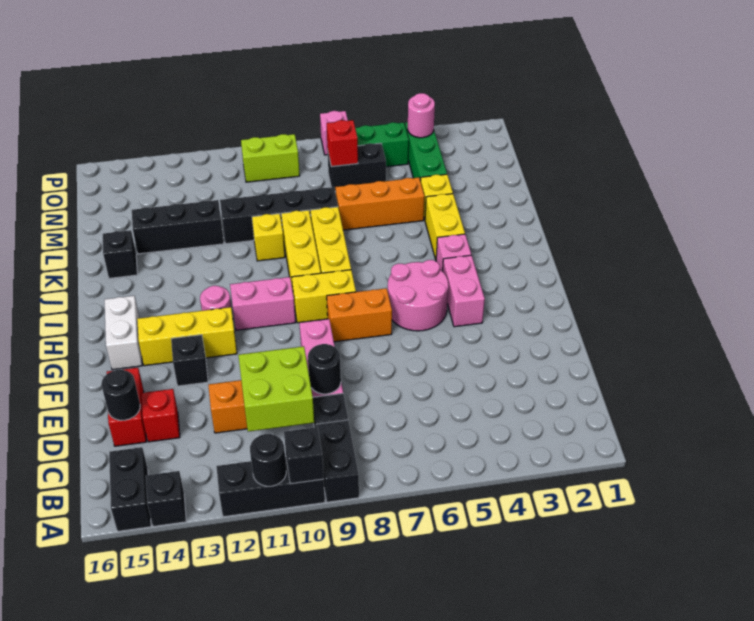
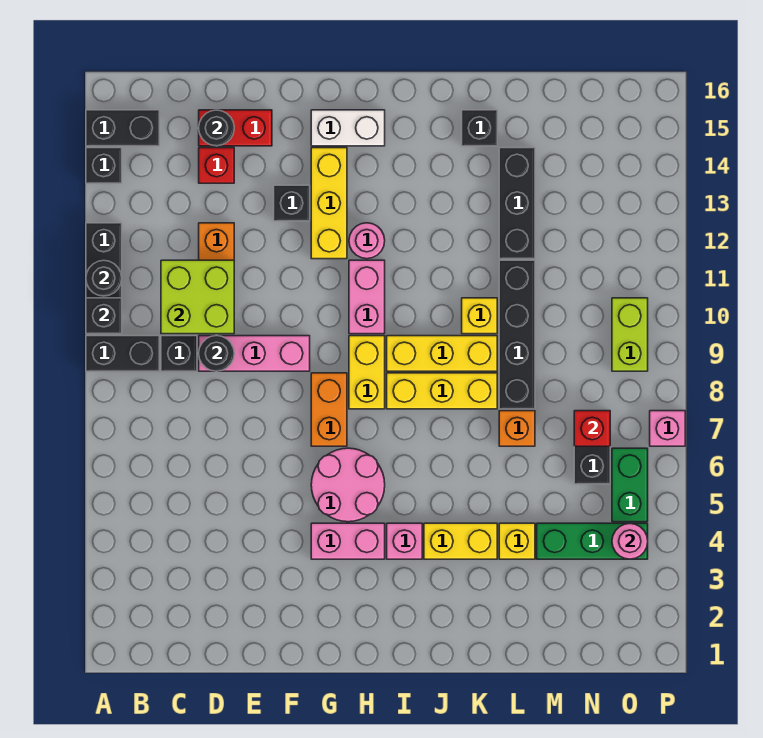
orange brick L5:L7 level 1 -> orange brick L7 level 1

